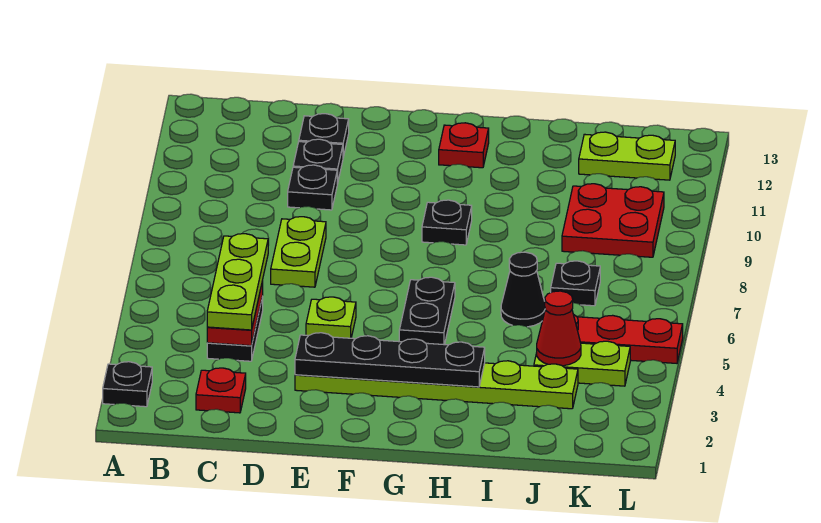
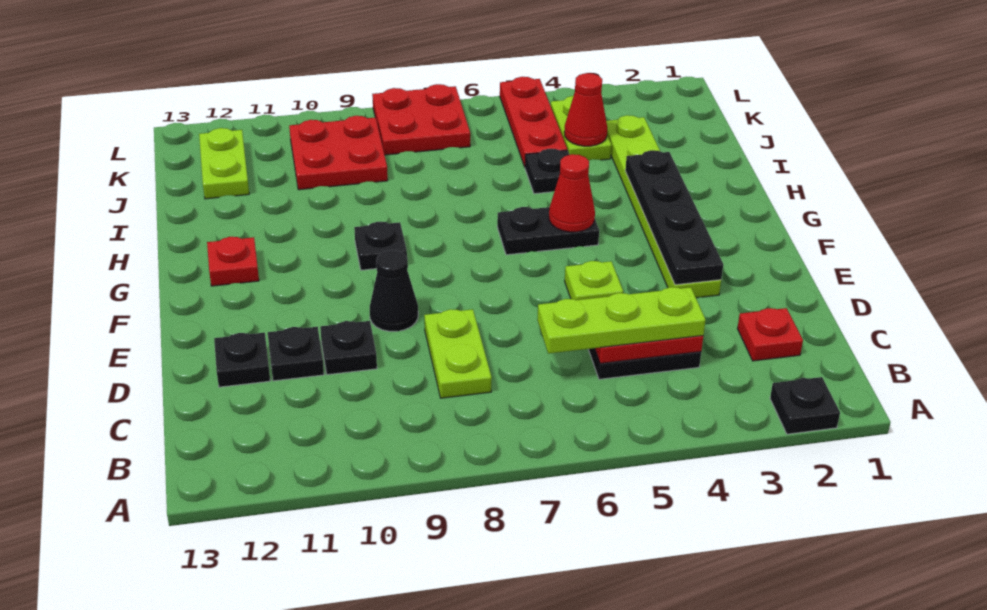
lime plate D7:D8 level 1 -> lime plate C8:D8 level 1
none -> red cone G5 level 2
black cone I6 level 1 -> black cone E9 level 1
black plate J7 level 1 -> black plate I5 level 1
none -> red plate K7:L8 level 1

